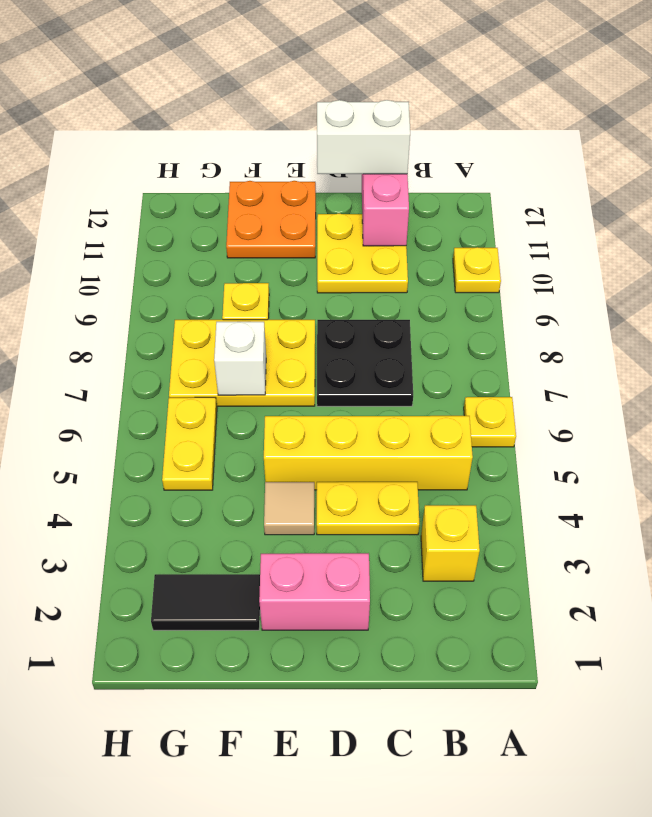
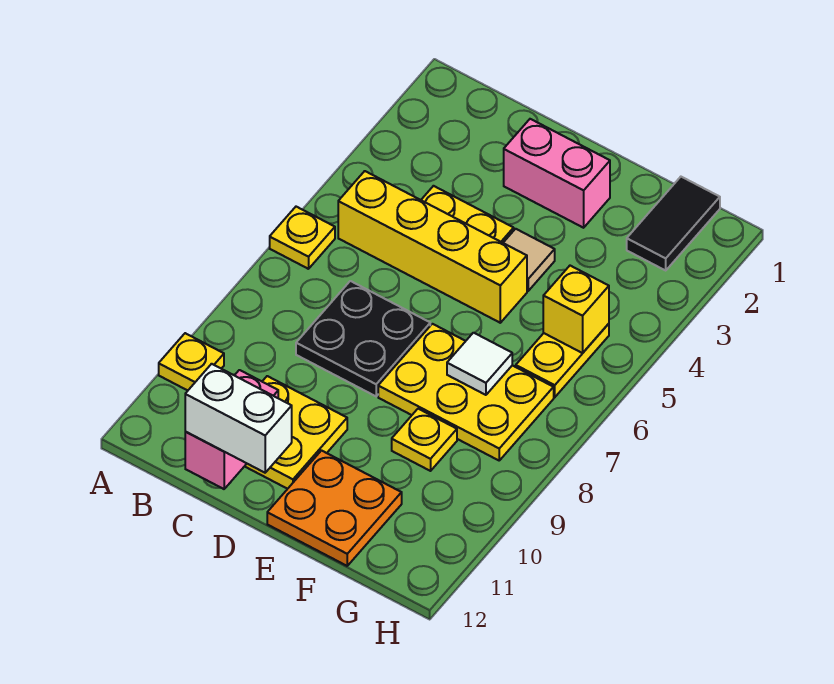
yellow brick B3 level 1 -> yellow brick G5 level 2
black tile F2:G2 level 1 -> black tile G1:G2 level 1
white brick F7 level 2 -> white tile F7 level 2

